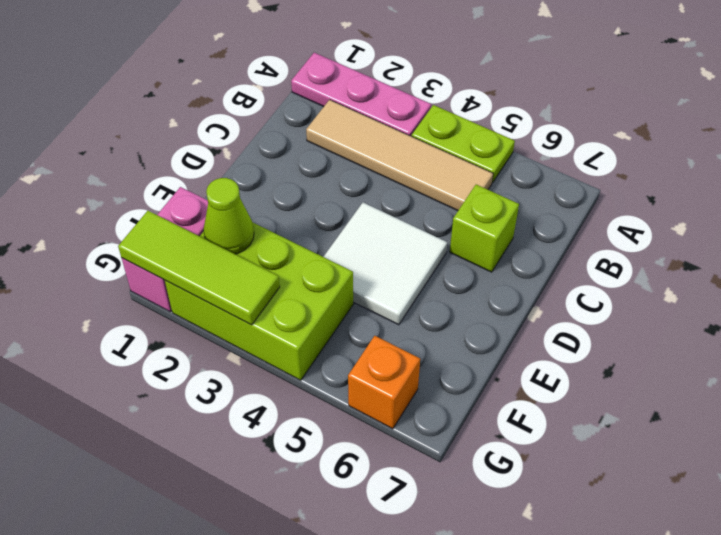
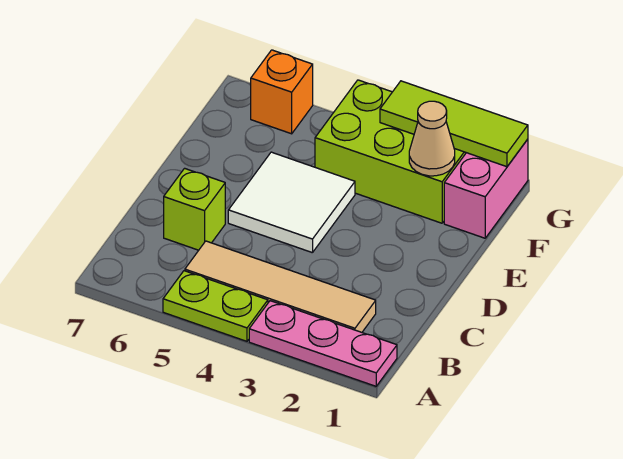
lime cone F2 level 2 -> tan cone F2 level 2

